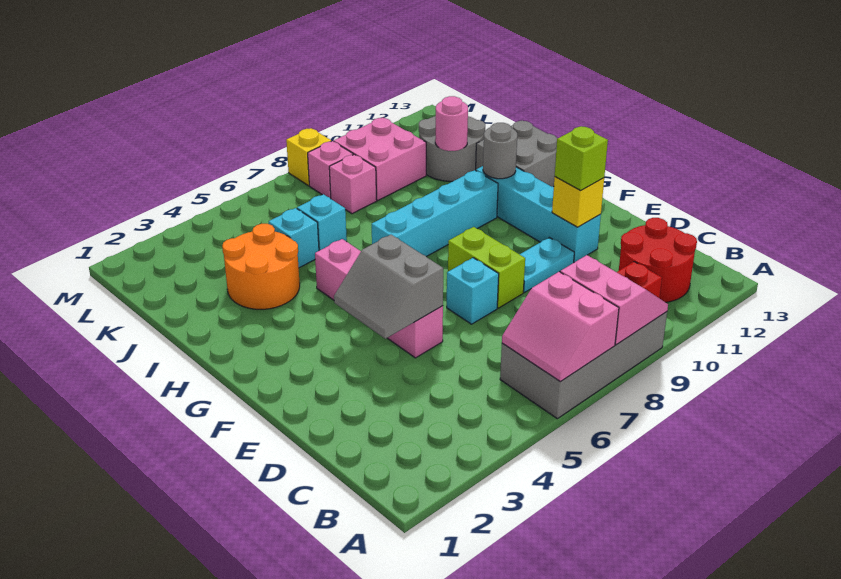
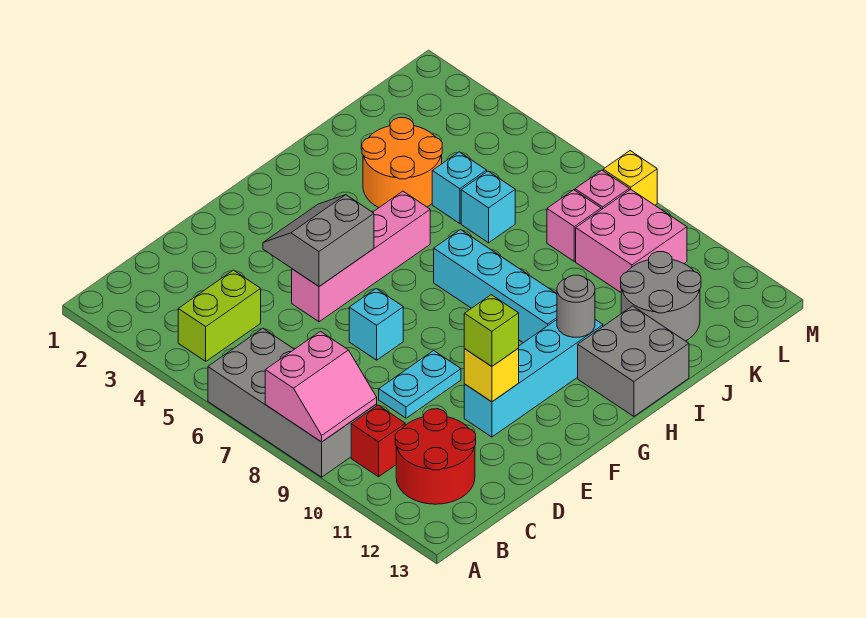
pink slope A6:B7 level 2 top 7 -> none
lime brick E8:F8 level 1 -> lime brick B4:C4 level 1
cyan plate E9:E10 level 1 -> cyan plate D9:E9 level 1
pink round brick J11 level 2 -> none

